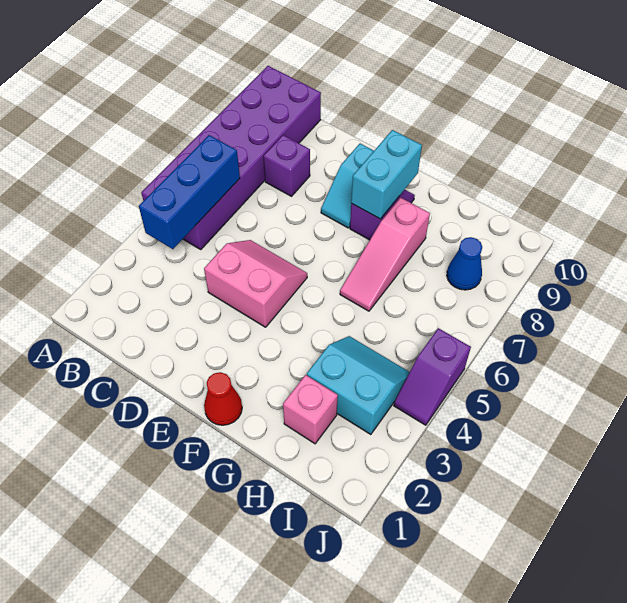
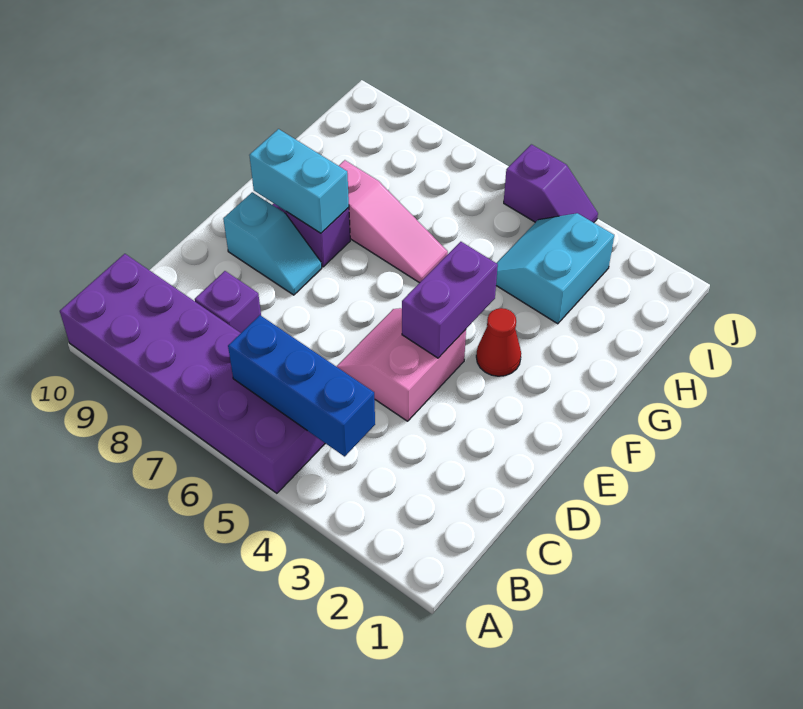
none -> purple brick E4:F4 level 2
red cone F1 level 1 -> red cone F3 level 1
pink brick H2 level 1 -> none
blue cone I8 level 1 -> none

